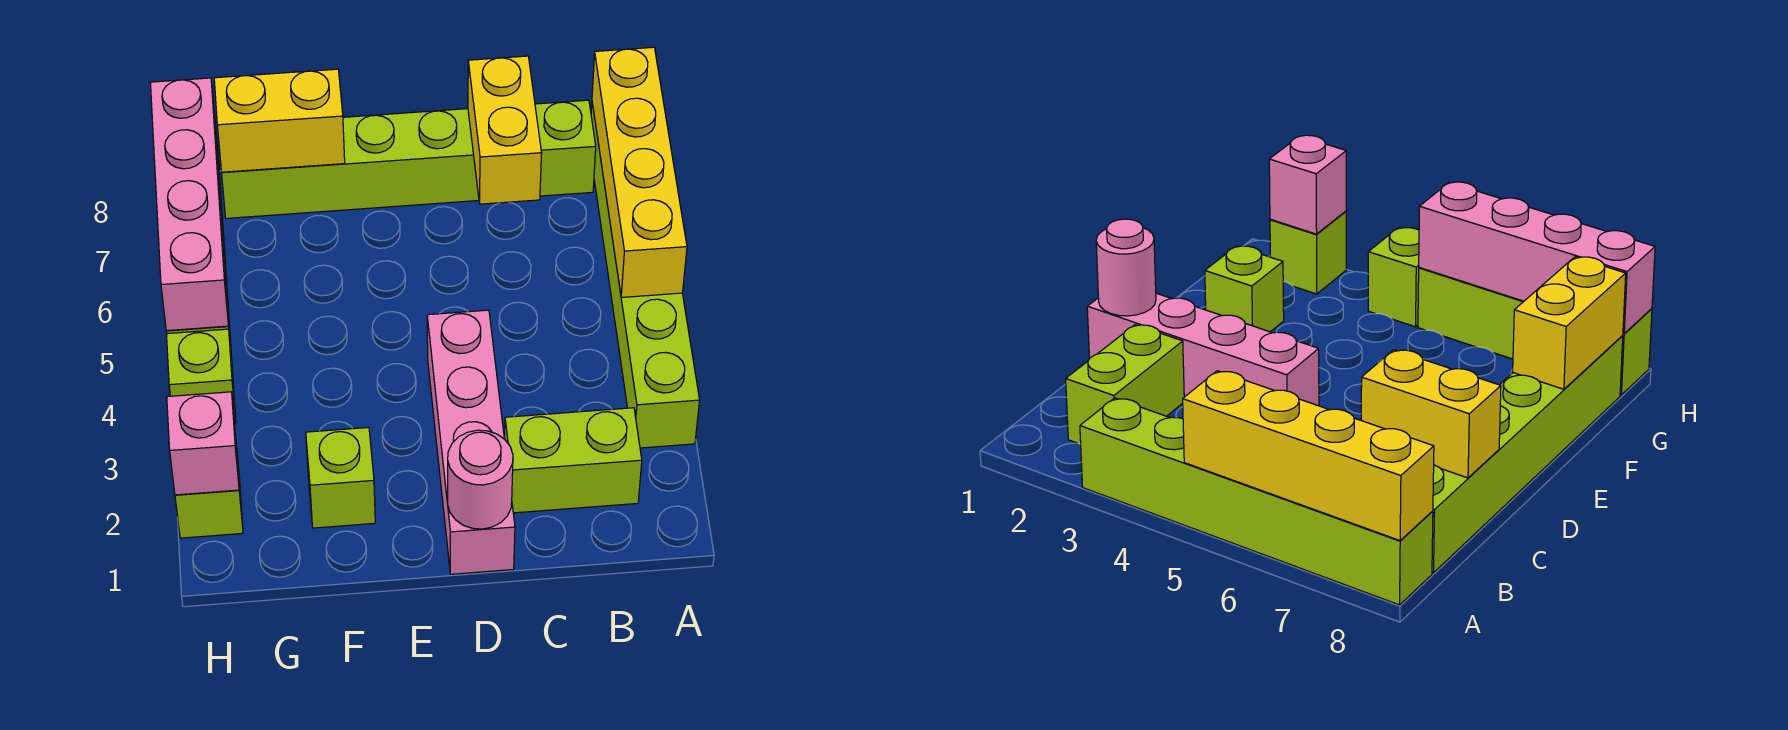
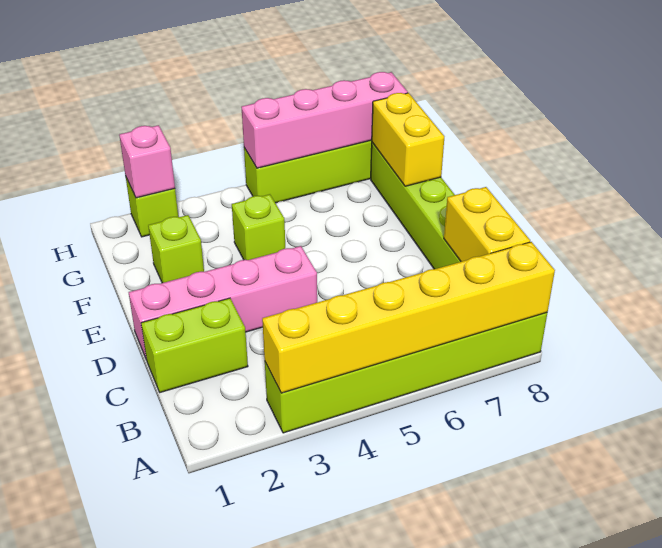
yellow brick A5:A8 level 2 -> yellow brick A3:A8 level 2
lime brick B2:C2 level 1 -> lime brick C1:C2 level 1
yellow brick C7:C8 level 2 -> yellow brick B8:C8 level 2
pink round brick D1 level 2 -> none
lime brick H4 level 1 -> lime brick F4 level 1

